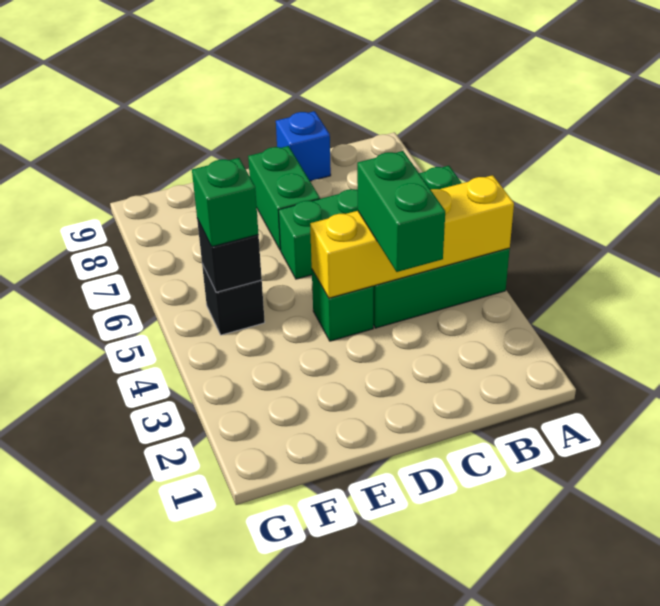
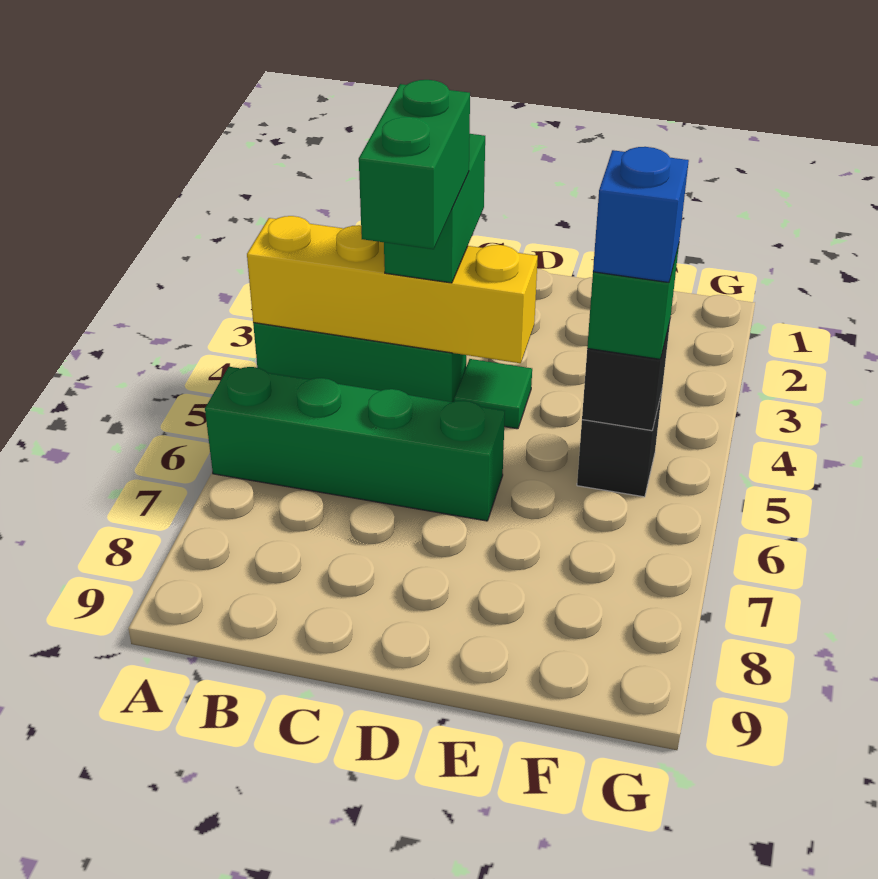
blue brick C9 level 1 -> blue brick F5 level 4
green brick D4 level 1 -> green tile D4 level 1
green brick D7:D8 level 1 -> green brick C4:C5 level 4

